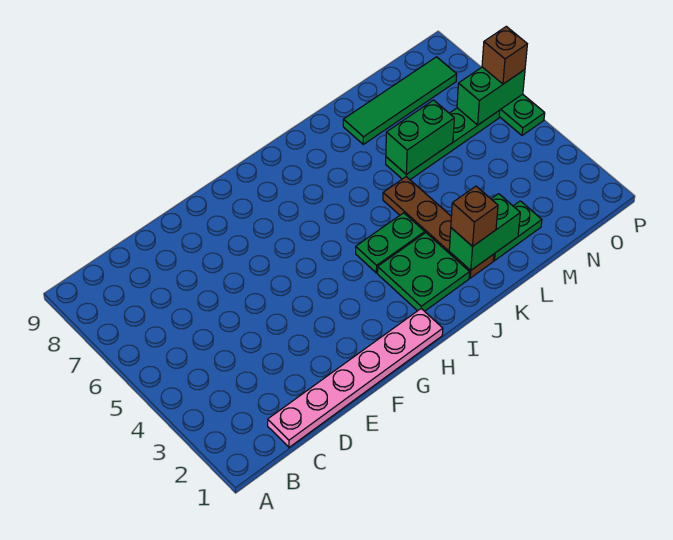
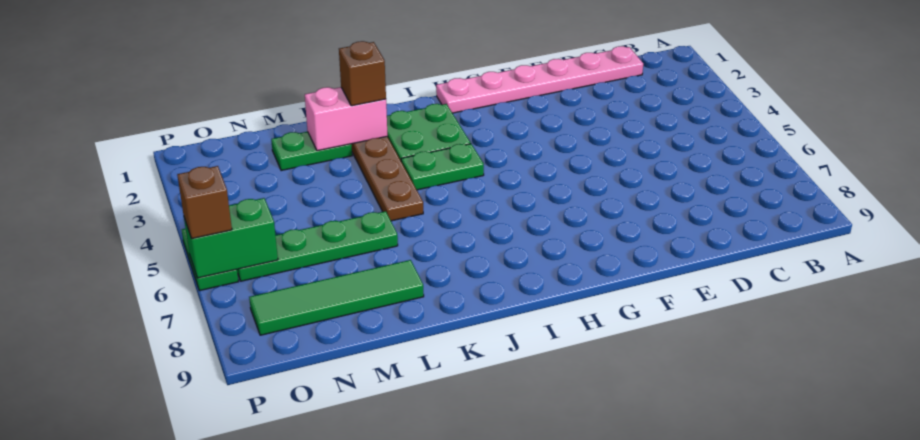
green brick K2:L2 level 2 -> pink brick K2:L2 level 2
green brick L6:M6 level 2 -> none

